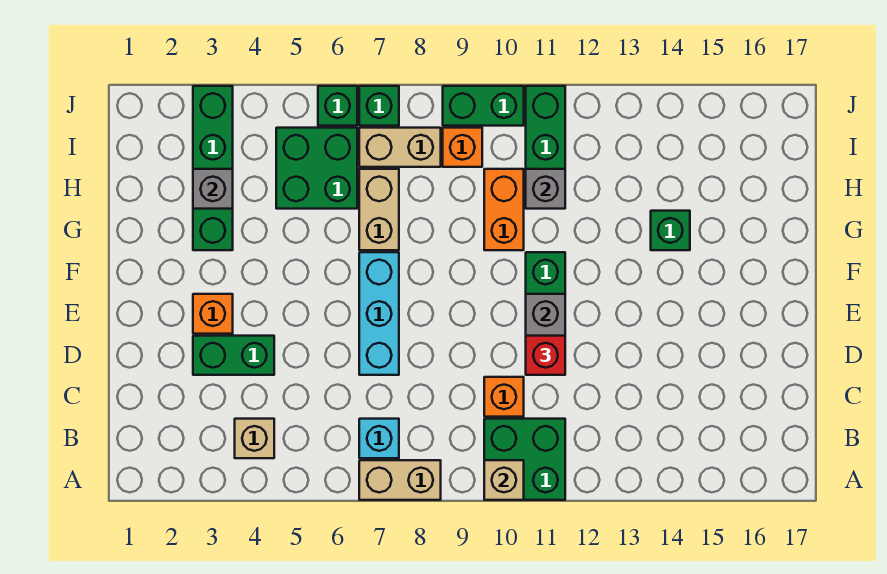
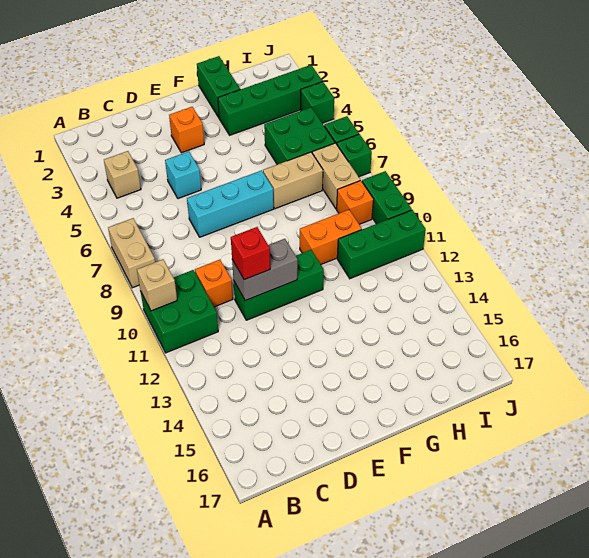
cyan brick B7 level 1 -> cyan brick D5 level 1
green brick D3:D4 level 1 -> green brick G1:G2 level 1
green brick G14 level 1 -> green brick J4 level 1
grey brick H3 level 2 -> none
grey brick H11 level 2 -> none

